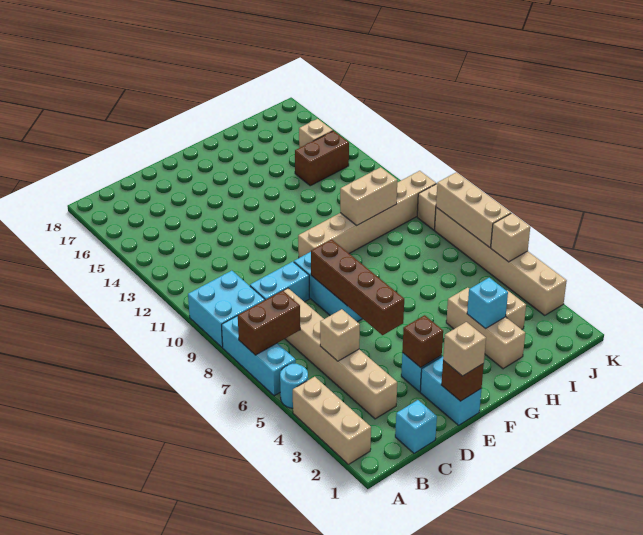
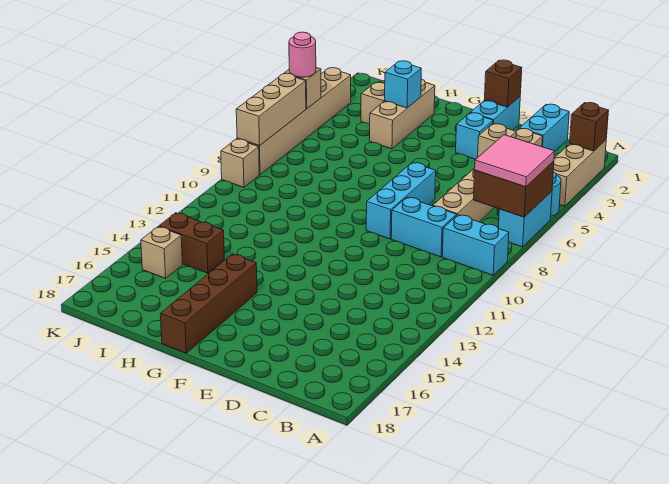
cyan brick A6:A8 level 1 -> cyan brick A6:A7 level 1
none -> pink tile A6:B7 level 3
brown brick A7:B7 level 2 -> brown brick A6:B7 level 2
cyan brick A9:B10 level 1 -> cyan brick A9:B9 level 1
cyan brick C1 level 1 -> cyan brick C1:C2 level 1
tan brick E1 level 3 -> none
brown brick E3 level 2 -> brown brick A2 level 2
brown brick E5:E8 level 2 -> brown brick G15:G18 level 1
tan brick F10:K10 level 1 -> none
tan brick H10:I10 level 2 -> none
none -> pink round brick K5 level 3

